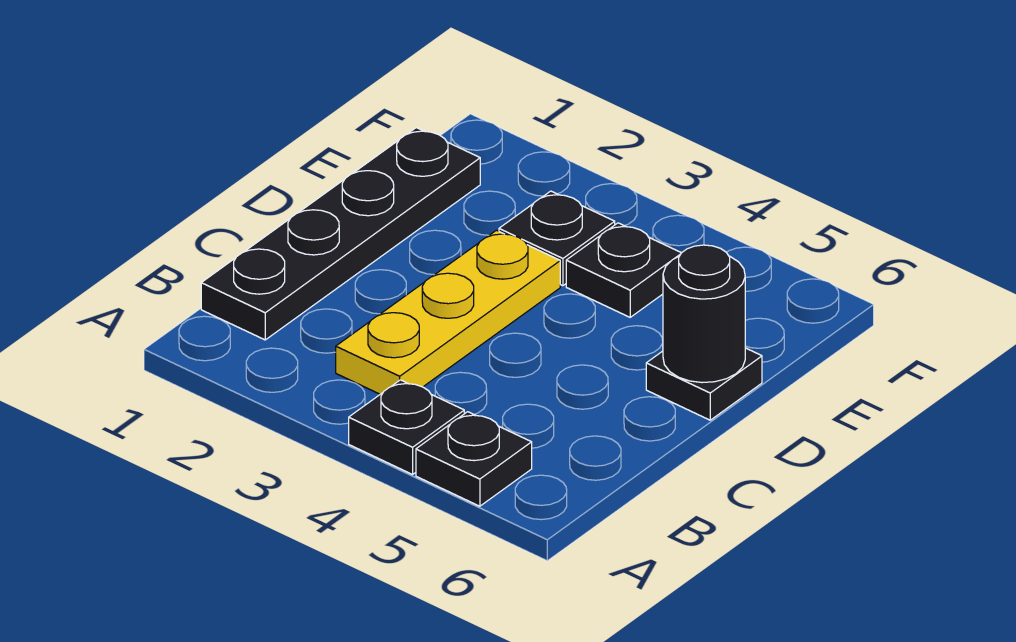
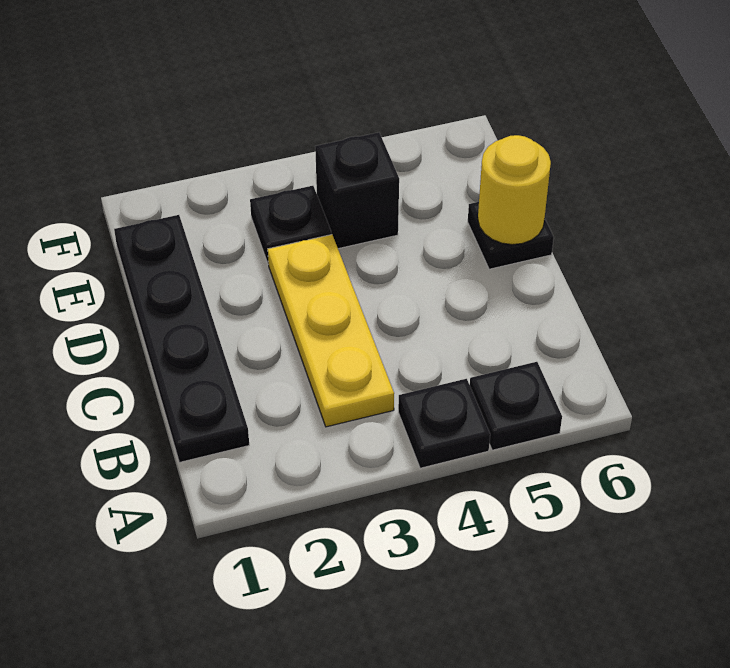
black round brick D6 level 2 -> yellow round brick D6 level 2
black plate E4 level 1 -> black brick E4 level 1

